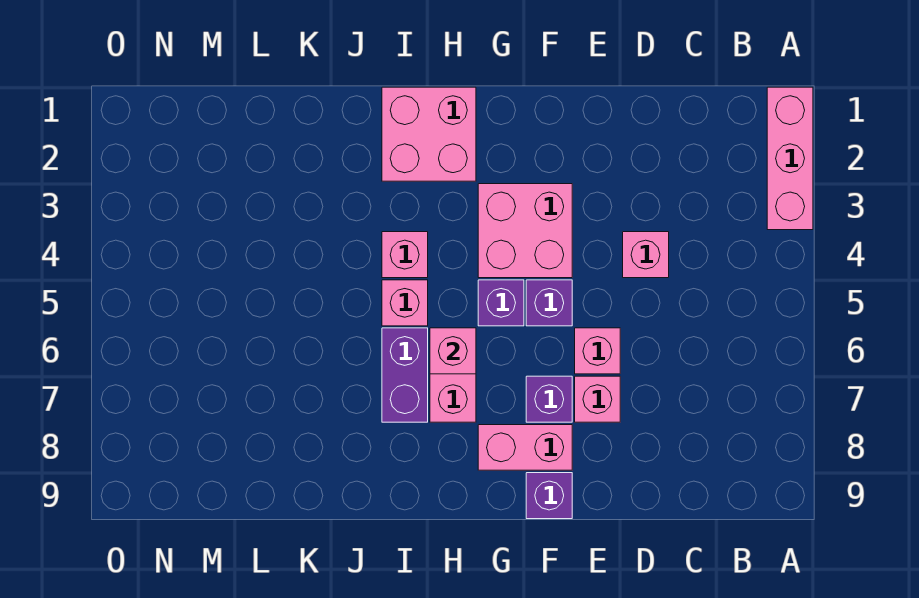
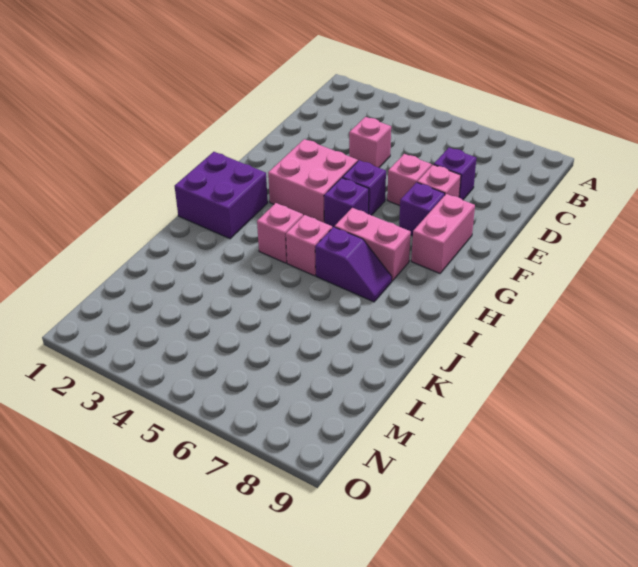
pink brick A1:A3 level 1 -> none
purple brick F9 level 1 -> purple brick D7 level 1
pink brick H1:I2 level 1 -> purple brick H1:I2 level 1
pink brick H6 level 2 -> none
purple brick I6:I7 level 1 -> purple slope I6:I7 level 1 top 6

